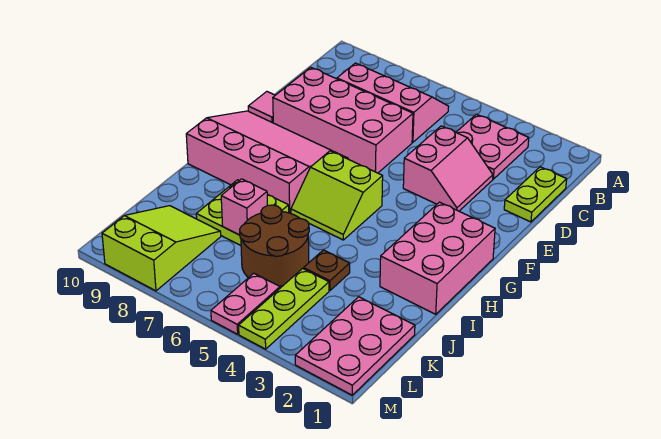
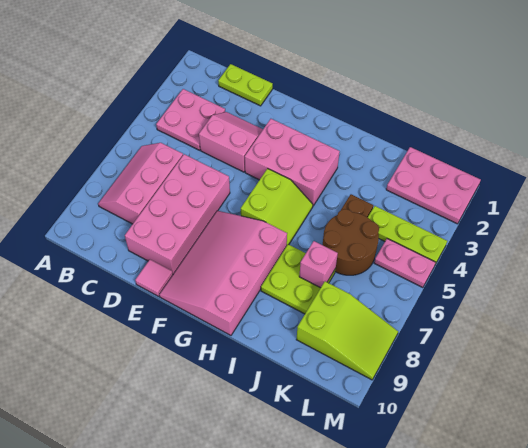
pink brick G1:I2 level 1 -> pink brick F3:H4 level 1
lime slope K8:M9 level 1 top M -> lime slope K8:M9 level 1 top K

